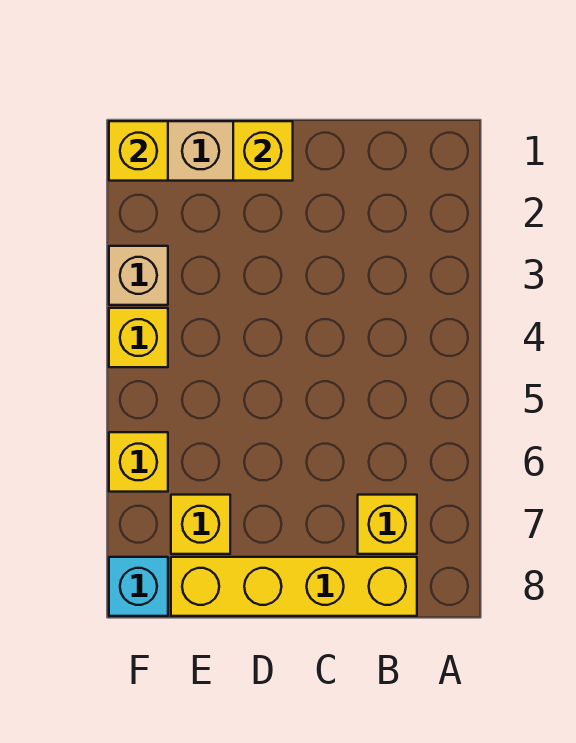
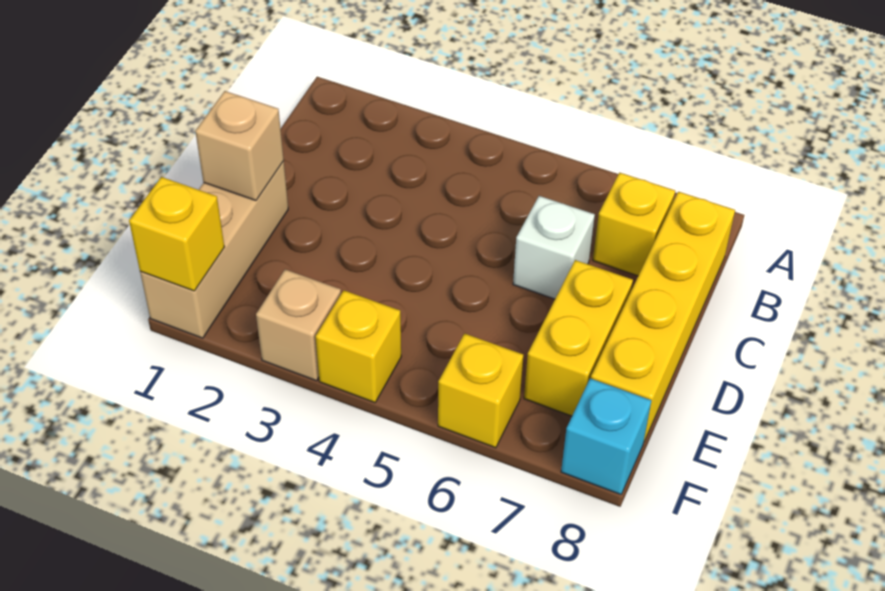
none -> white brick C6 level 1
yellow brick D1 level 2 -> tan brick D1 level 2
yellow brick E7 level 1 -> yellow brick D7:E7 level 1

